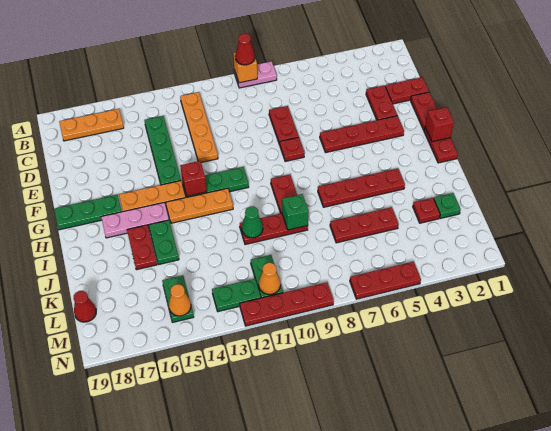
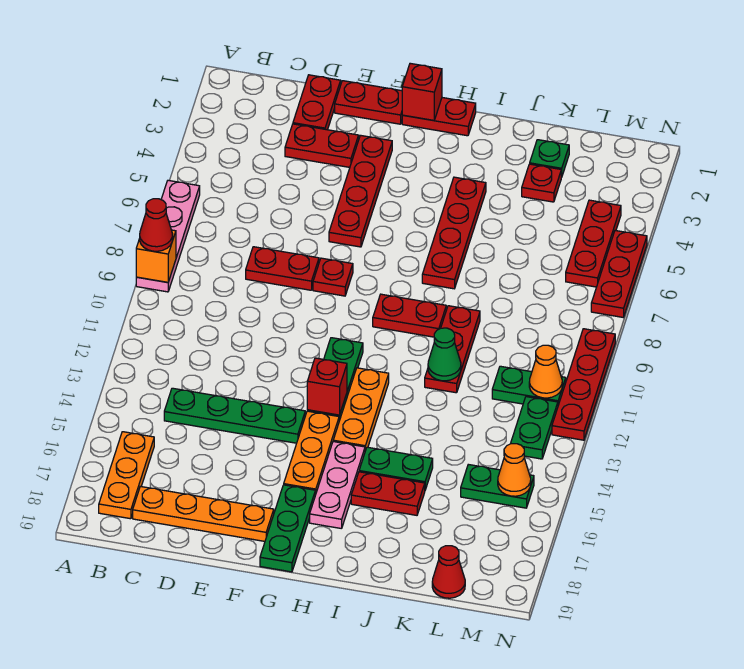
pink plate A8:A9 level 1 -> pink plate A6:A9 level 1
orange plate B12:E12 level 1 -> orange plate C18:F18 level 1
green brick J9 level 2 -> none
red plate K5:K7 level 1 -> red plate M4:M6 level 1

